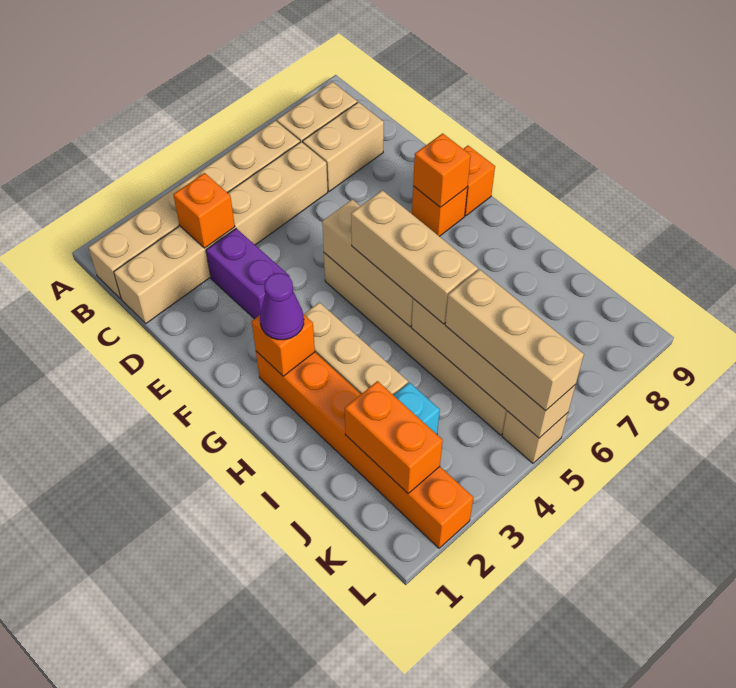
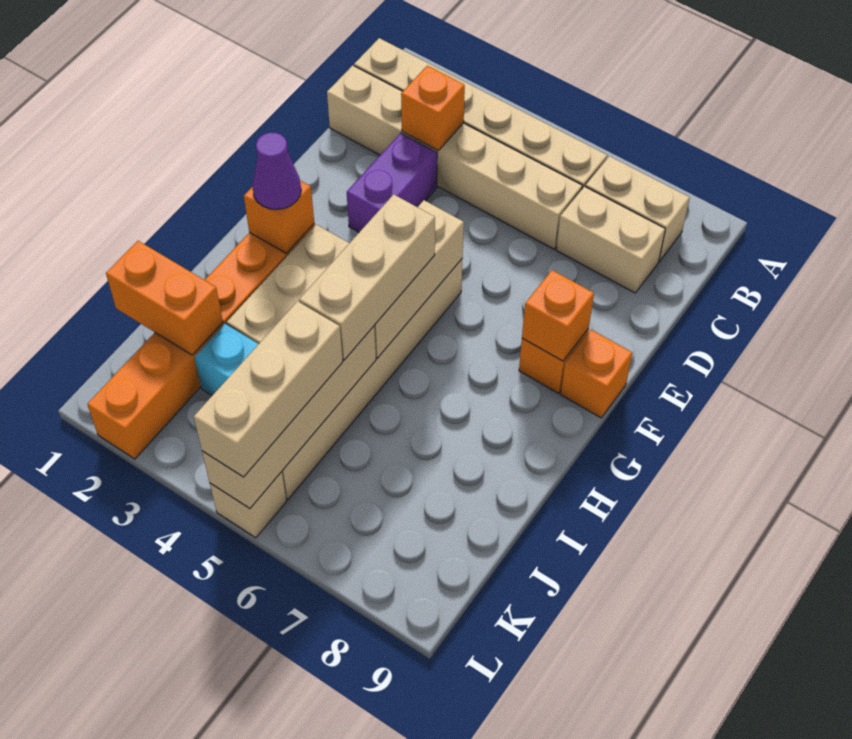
orange brick J2:K2 level 2 -> orange brick J1:J2 level 2

